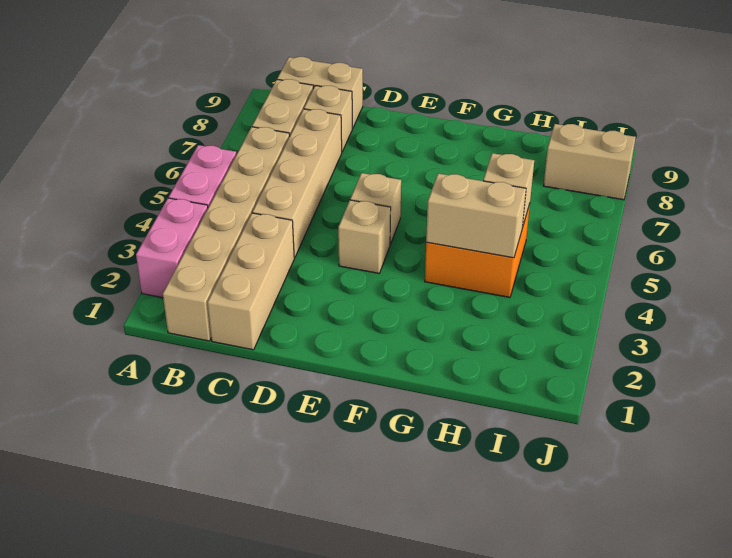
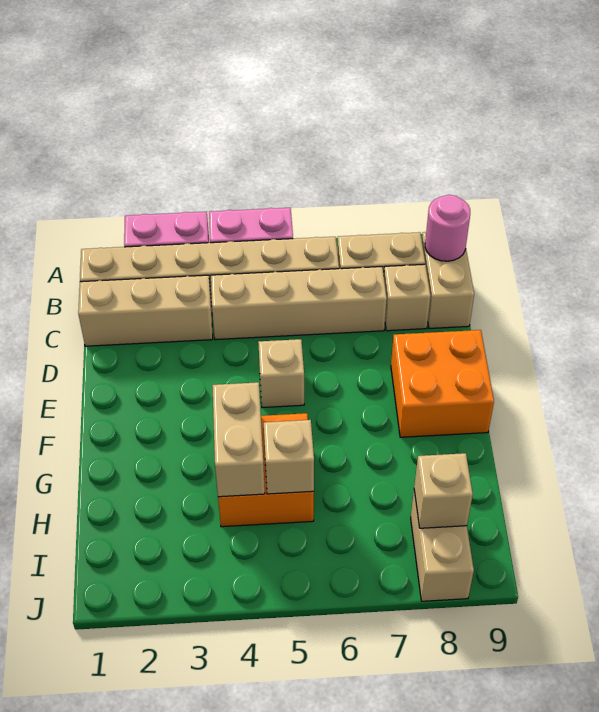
none -> pink round brick B9 level 2
tan brick E4 level 1 -> tan brick I8 level 2
none -> orange brick E8:F9 level 1

